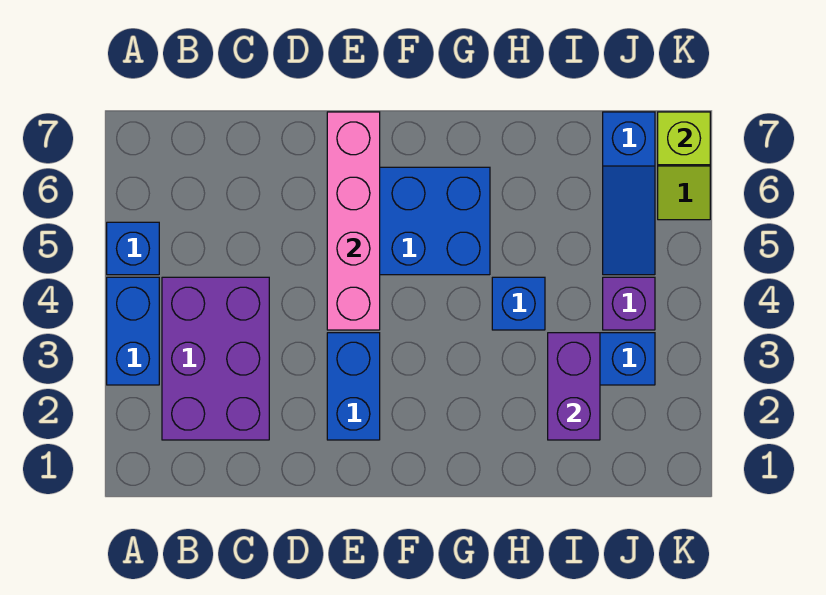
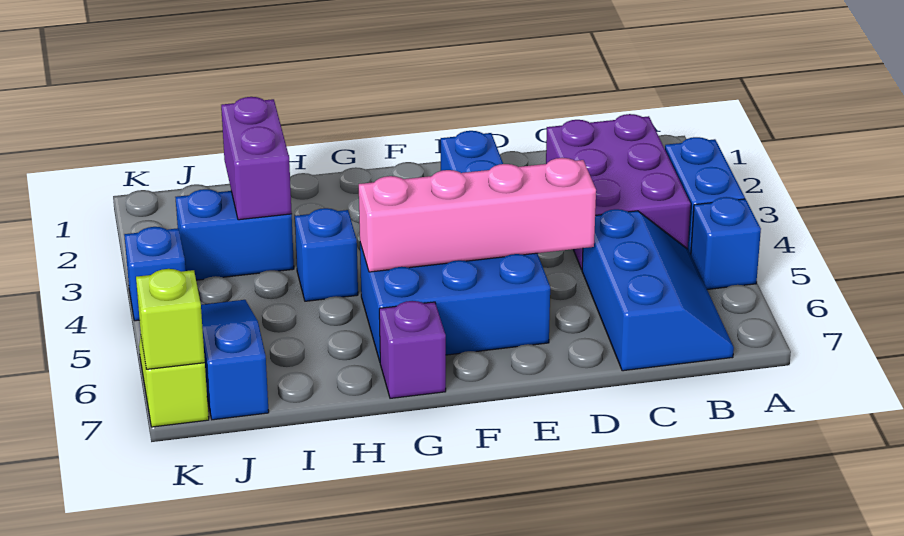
none -> blue slope B5:C7 level 1 top C
pink brick E4:E7 level 2 -> pink brick D5:G5 level 2
purple brick J4 level 1 -> purple brick G7 level 1
none -> blue brick K4 level 1

